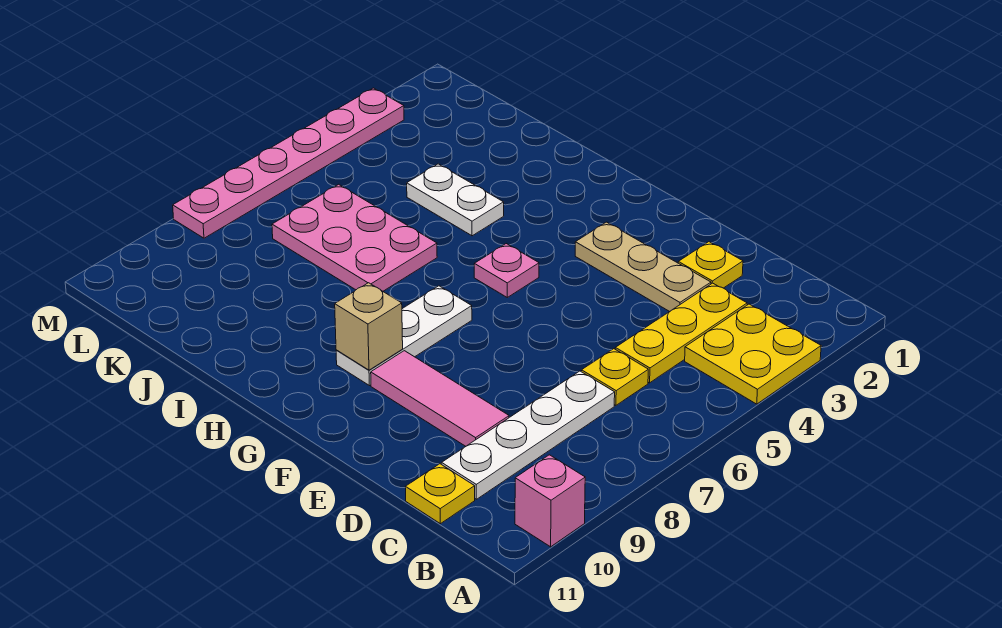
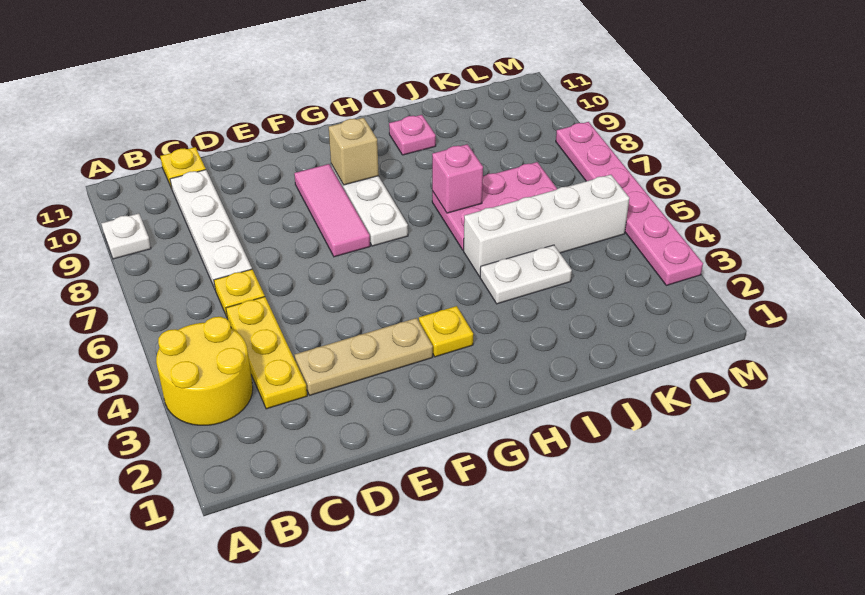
yellow plate A3:B4 level 1 -> yellow round brick A3:B4 level 1
none -> white plate A9 level 1
pink brick A10 level 1 -> pink brick I7 level 2
yellow plate D2 level 1 -> yellow plate G3 level 1
pink tile D9:F9 level 1 -> pink tile F7:F9 level 1
pink plate G5 level 1 -> pink plate I10 level 1
none -> white brick I5:L5 level 1

